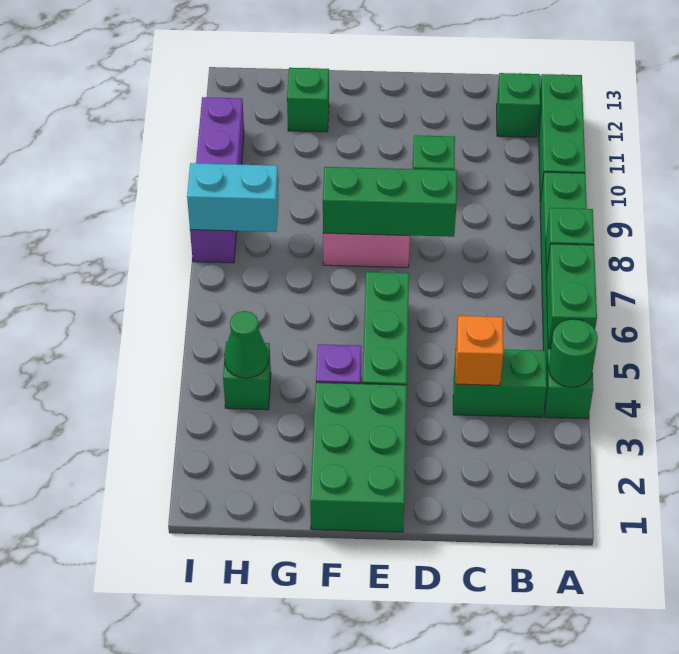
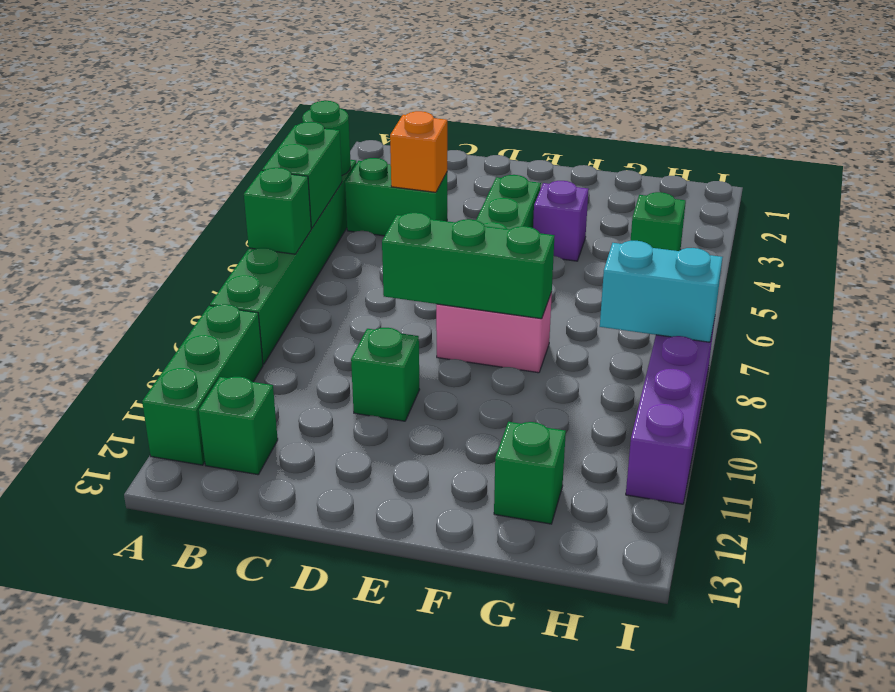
green brick E1:F3 level 1 -> none
green cone H4 level 2 -> none

